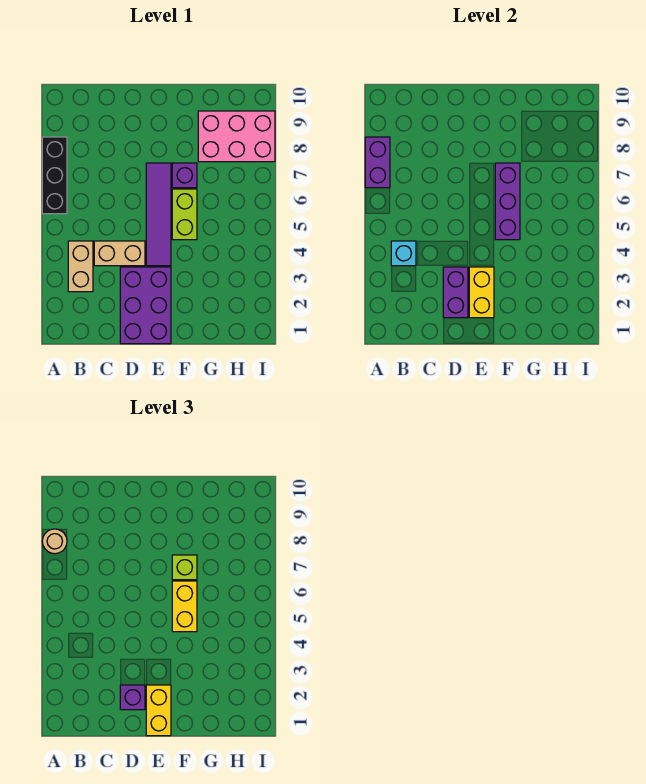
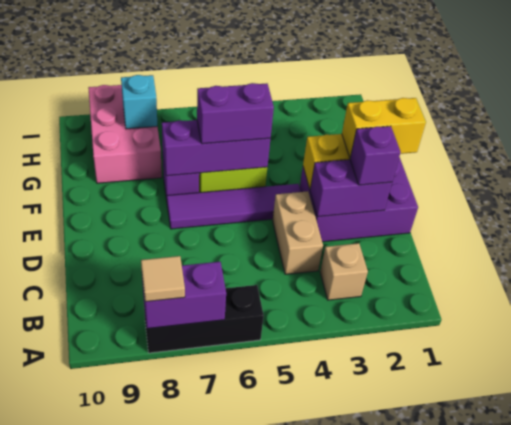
tan round brick A8 level 3 -> tan tile A8 level 3
tan brick B3:B4 level 1 -> tan brick B3 level 1
cyan brick B4 level 2 -> cyan brick H8 level 2
yellow brick F5:F6 level 3 -> purple brick F5:F6 level 3
lime brick F7 level 3 -> none

